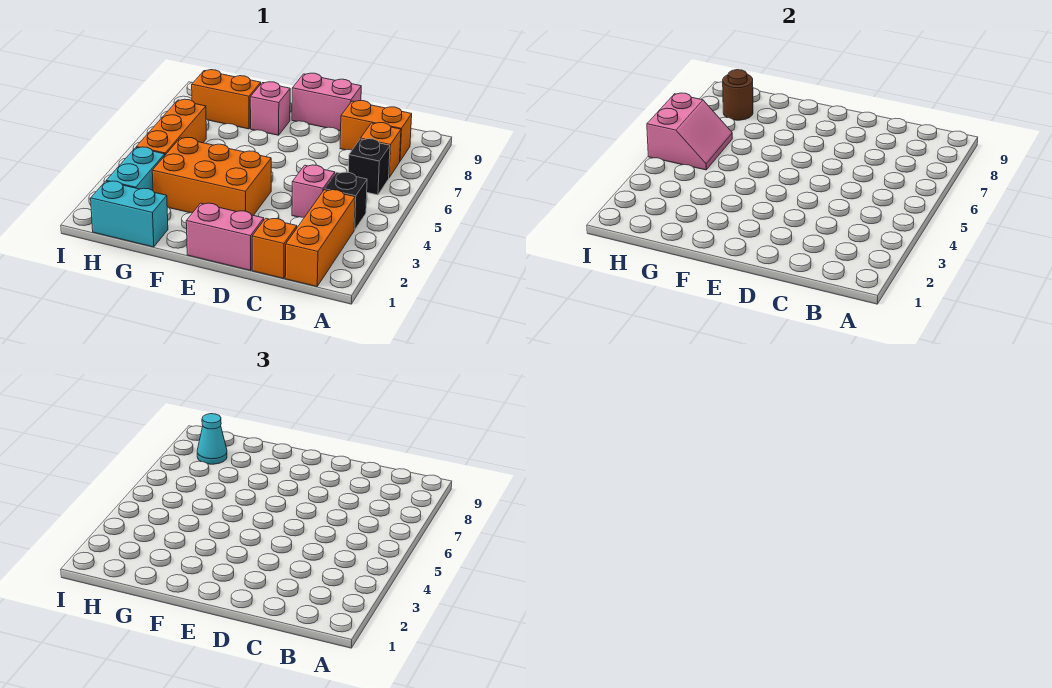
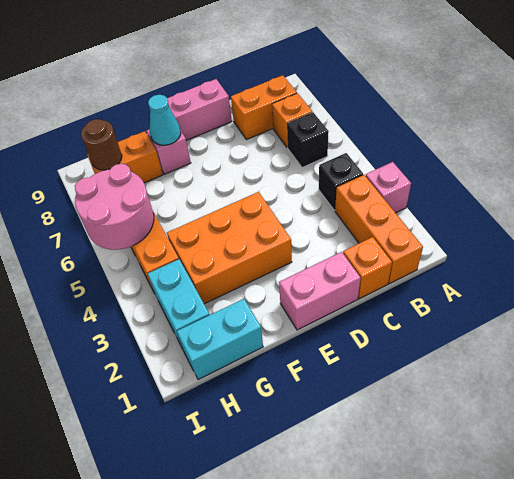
pink brick C4 level 1 -> pink brick A3 level 1
pink slope H5:I6 level 2 top I -> pink round brick H5:I6 level 2
cyan cone H8 level 3 -> cyan cone F8 level 2

